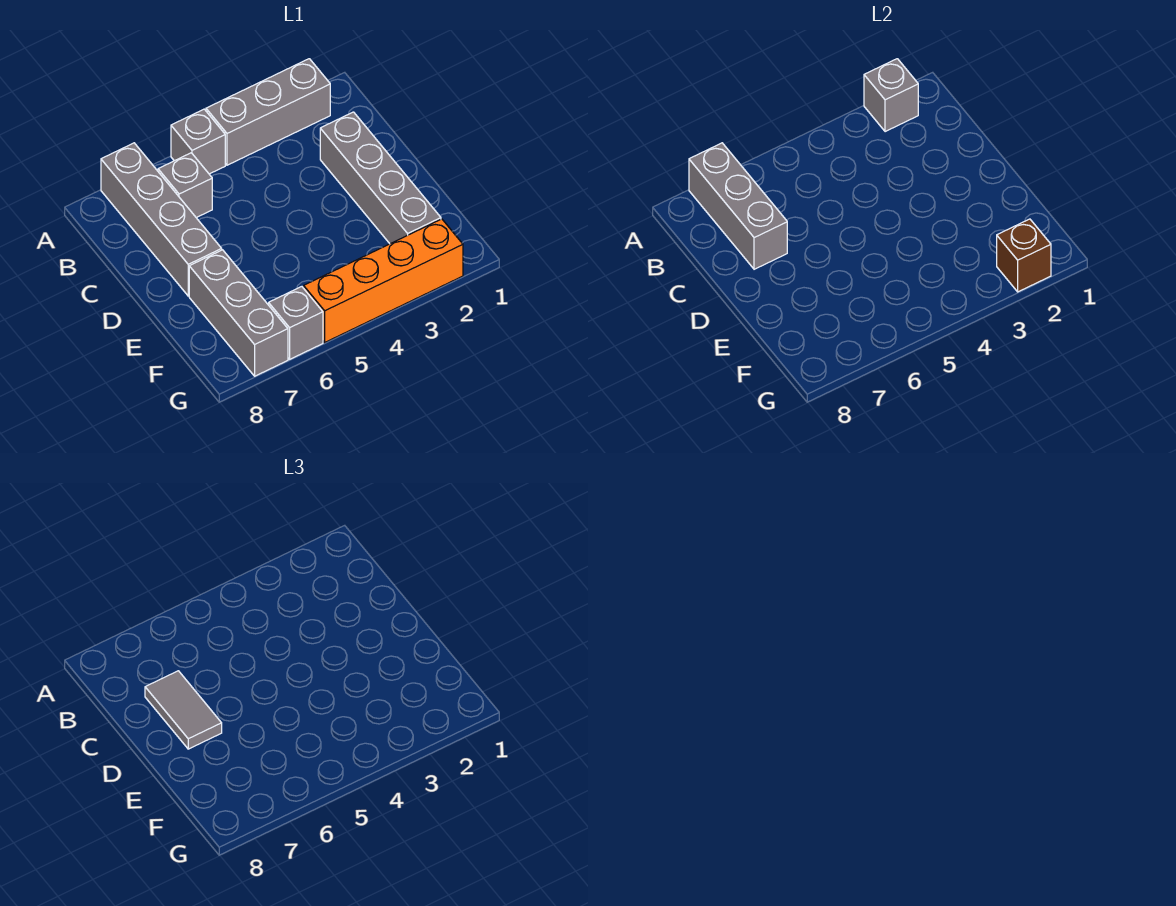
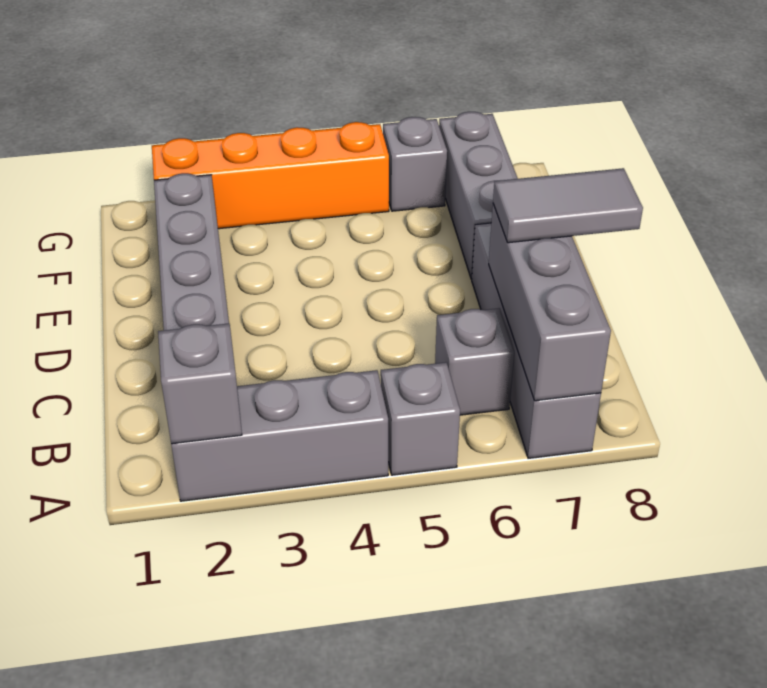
grey tile C7:D7 level 3 -> grey tile C7:C8 level 3
brown brick G2 level 2 -> none

